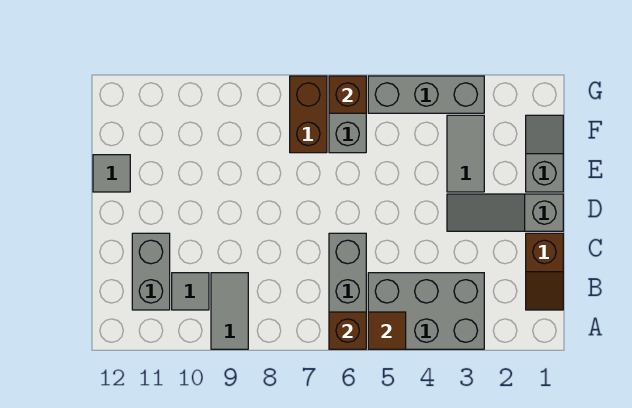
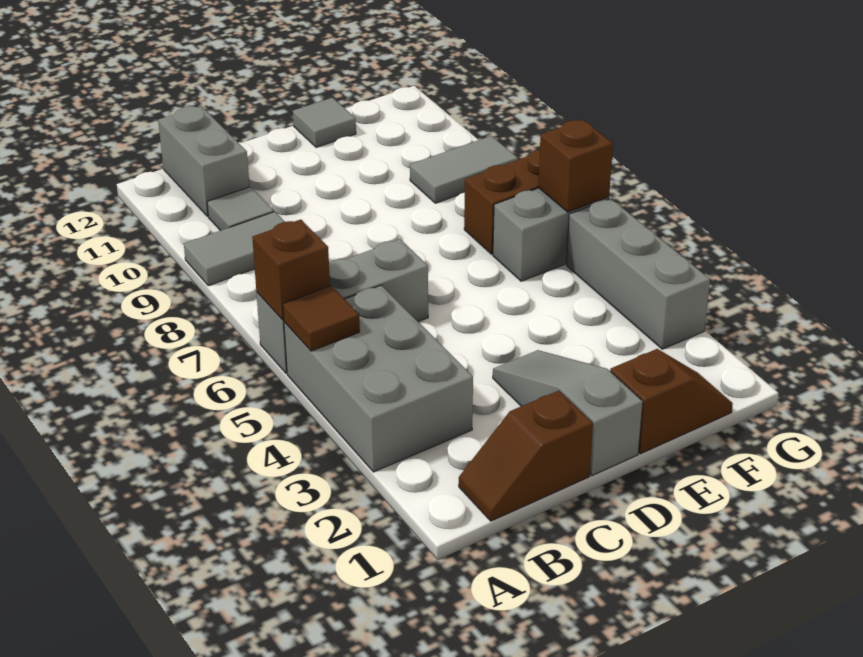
grey brick B11:C11 level 1 -> grey brick B11:B12 level 1
grey slope E1:F1 level 1 top E -> brown slope E1:F1 level 1 top E
grey tile E3:F3 level 1 -> grey tile F9:G9 level 1

